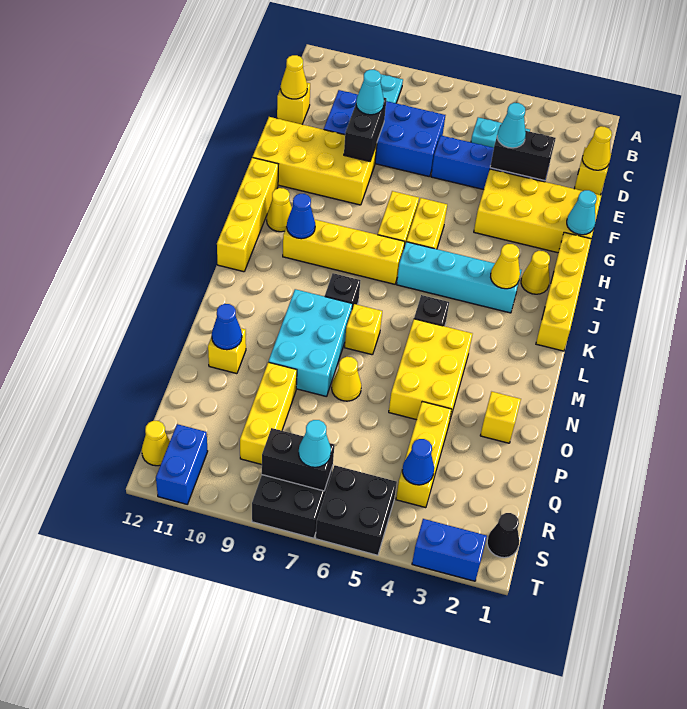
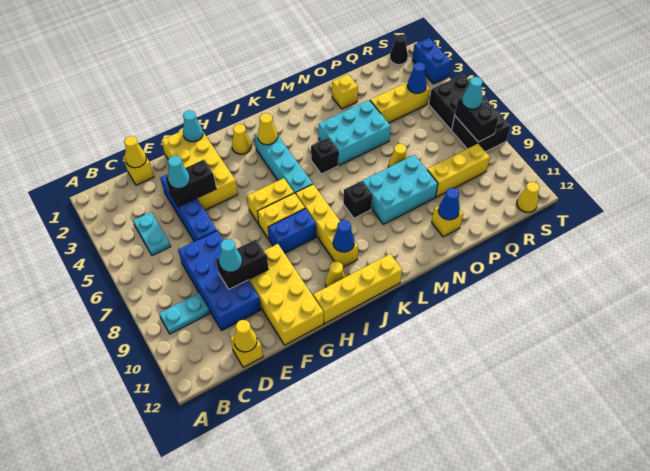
black brick E3:E4 level 2 -> black brick E4:F4 level 2
yellow brick H1:K1 level 1 -> none
yellow brick M4:O5 level 1 -> cyan brick M4:O5 level 1
yellow brick M7 level 1 -> none
blue brick S11:T11 level 1 -> blue brick H8:I8 level 1

